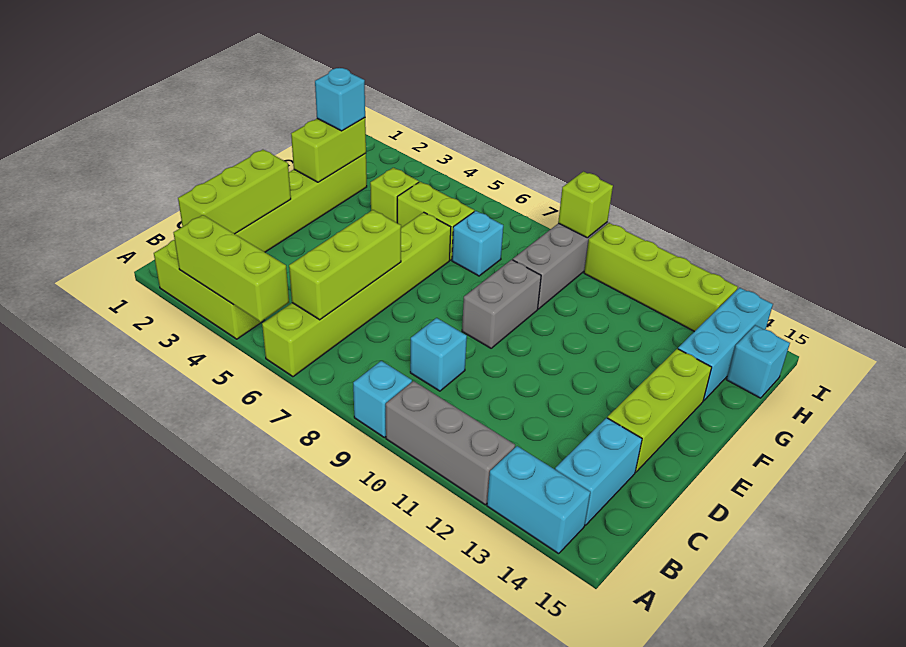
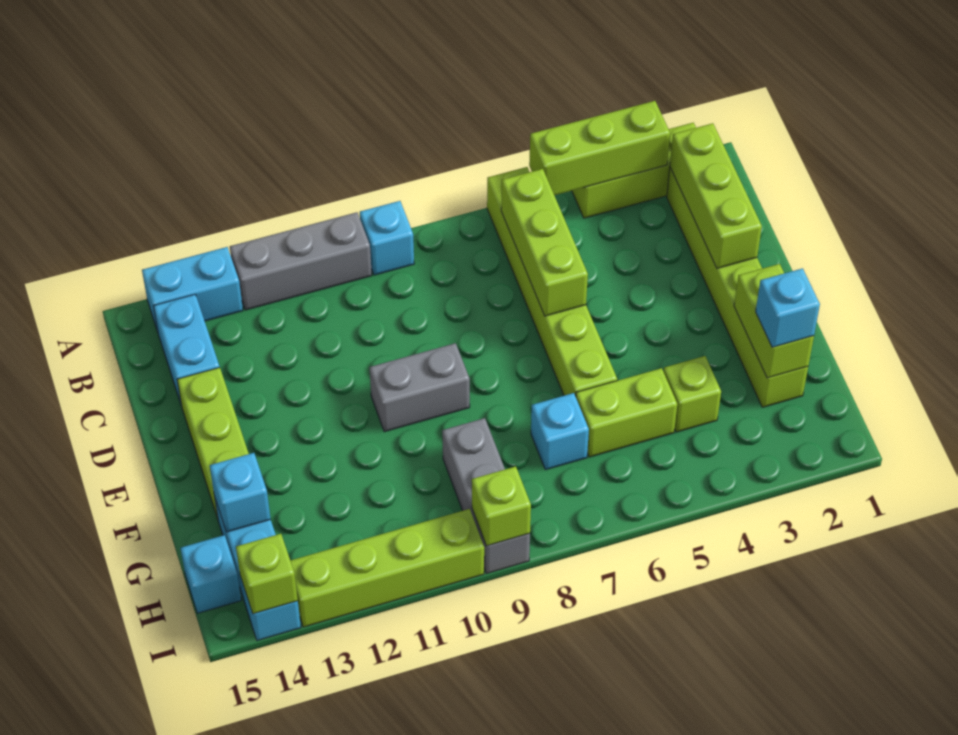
cyan brick C9 level 1 -> cyan brick G14 level 2
grey brick E9:F9 level 1 -> grey brick E9:E10 level 1
none -> lime brick I14 level 2

